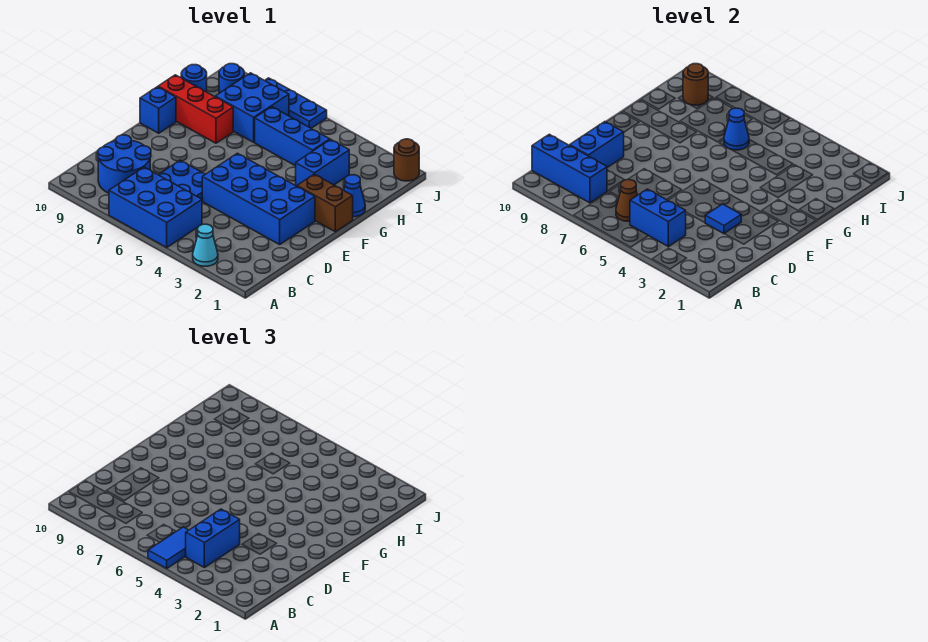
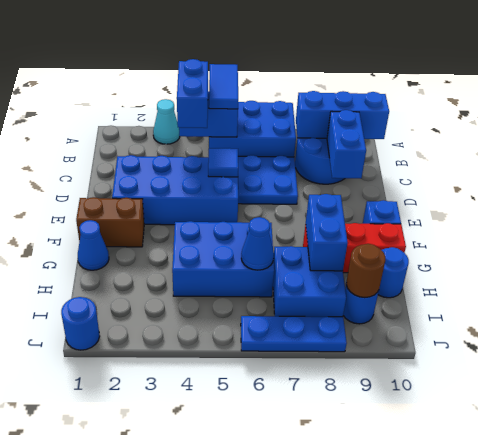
brown cone B6 level 2 -> none
blue tile D3 level 2 -> blue tile D5 level 2
blue brick G3:H3 level 1 -> blue brick G8:H8 level 2
blue brick H4:H6 level 1 -> blue brick G4:H6 level 1
brown round brick J1 level 1 -> blue round brick J1 level 1

